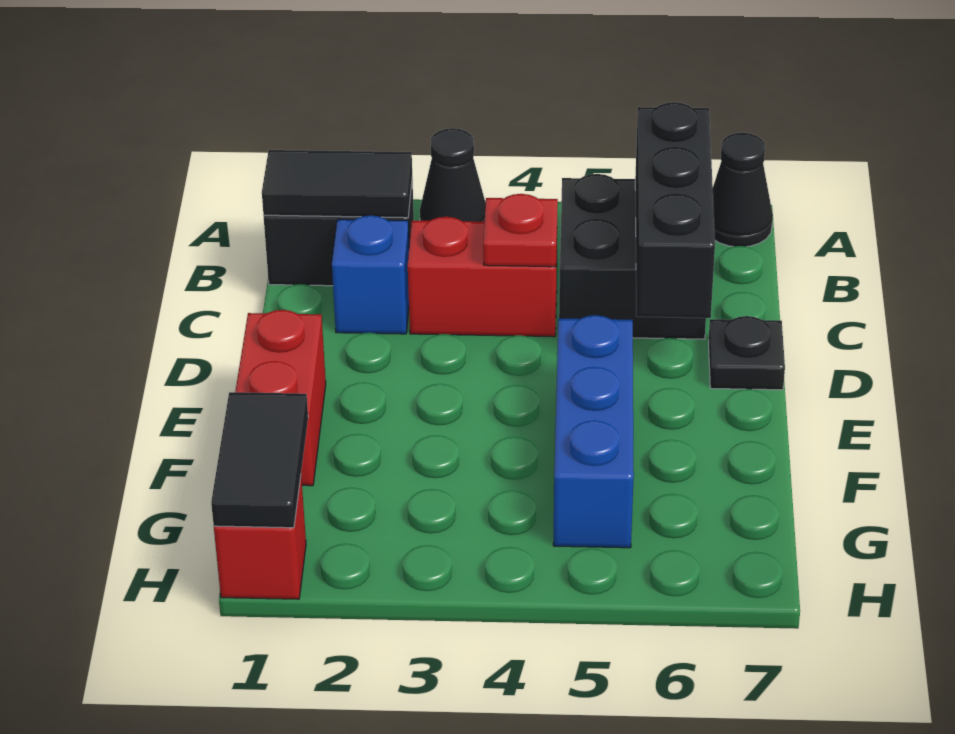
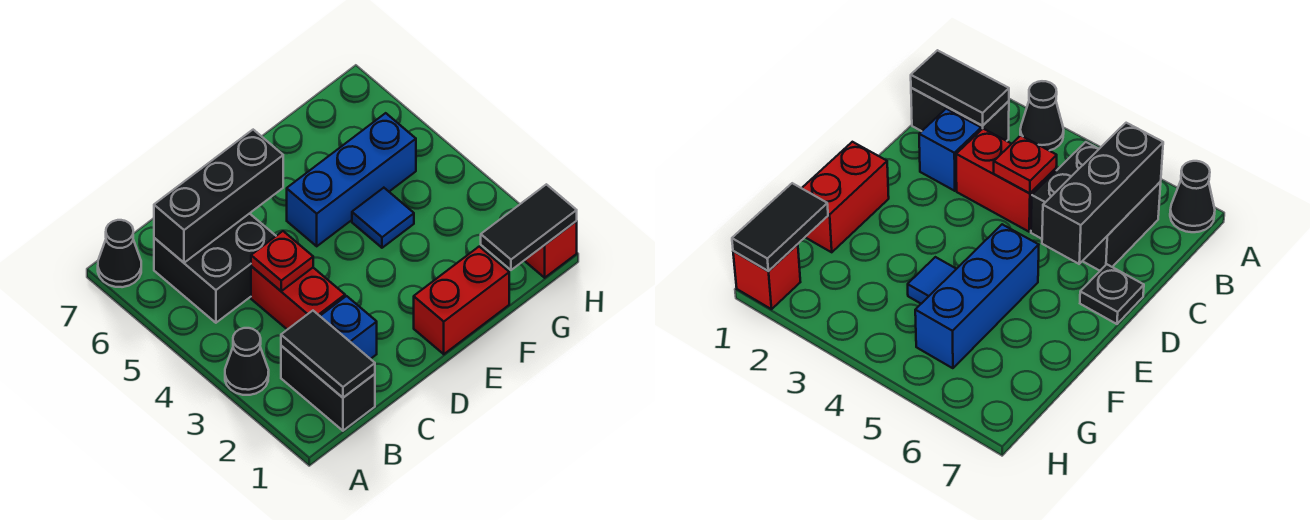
none -> blue tile F4 level 1

